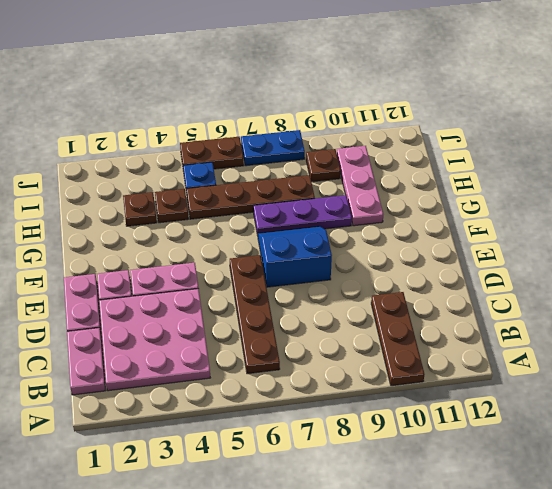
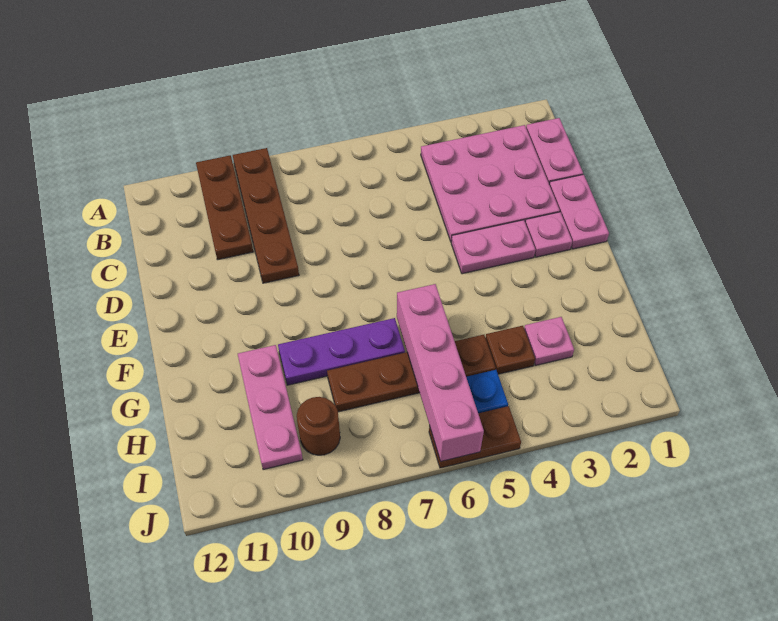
brown plate B6:E6 level 1 -> brown plate A9:D9 level 1
blue slope E7:F8 level 1 top E -> none
none -> pink brick G6:J6 level 2
brown plate H3 level 1 -> pink plate H3 level 1
brown plate I9 level 1 -> brown round brick I9 level 1
blue plate J7:J8 level 1 -> none

